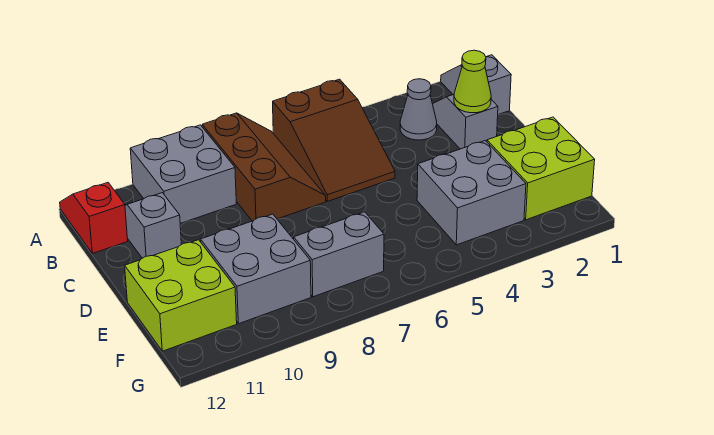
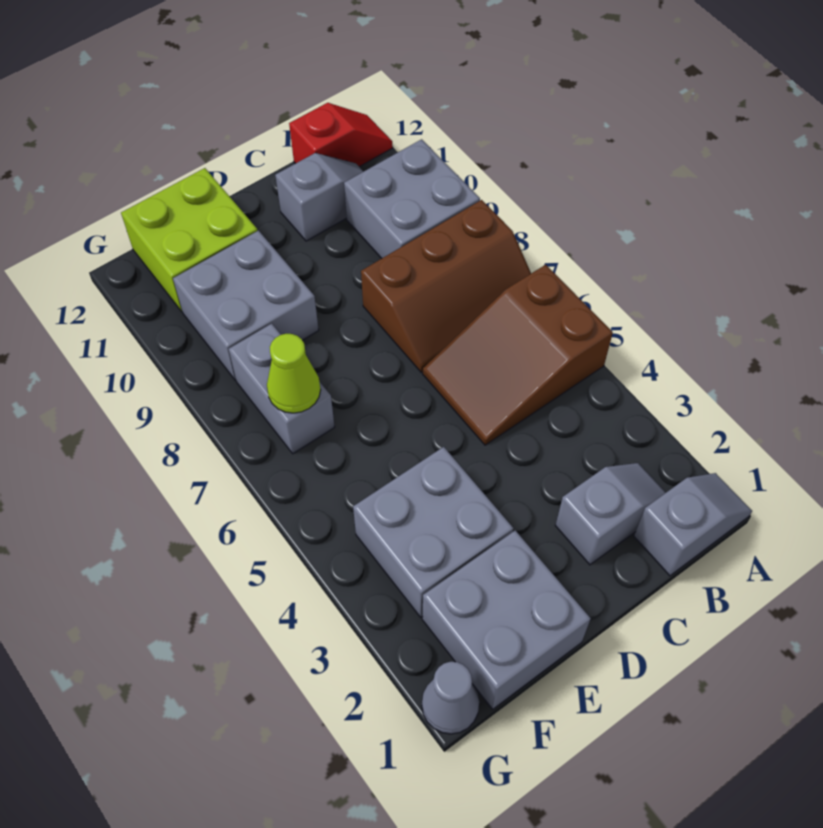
grey cone B3 level 1 -> grey cone G1 level 1
lime cone C2 level 2 -> lime cone F7 level 2
lime brick E1:F2 level 1 -> grey brick E1:F2 level 1

